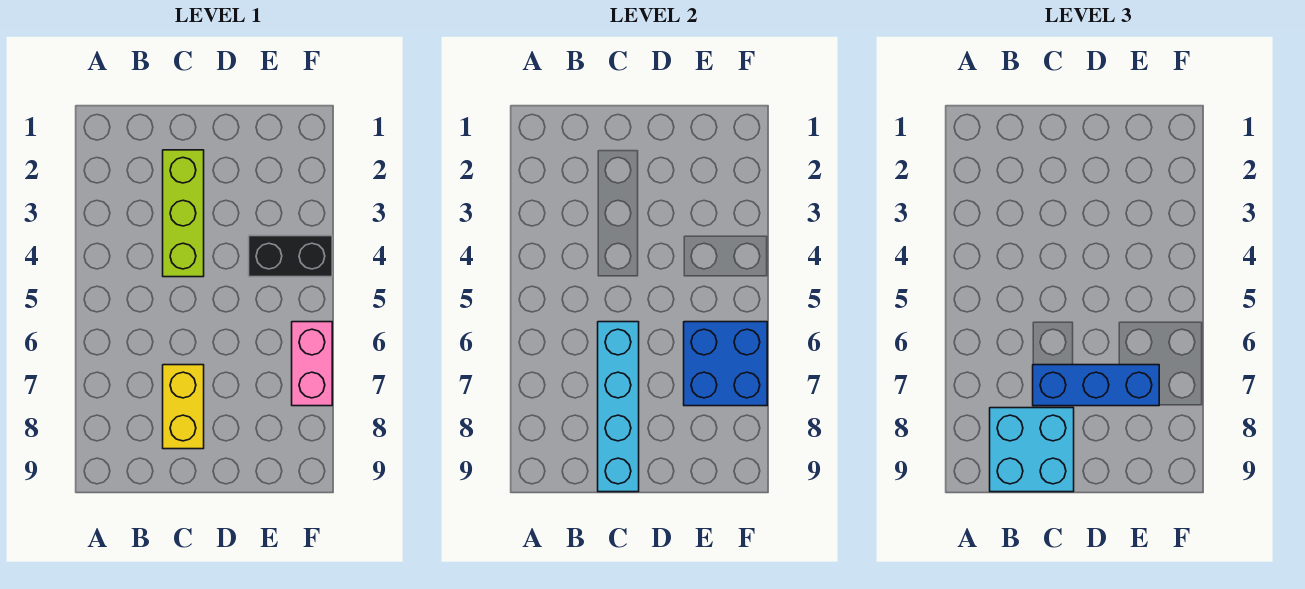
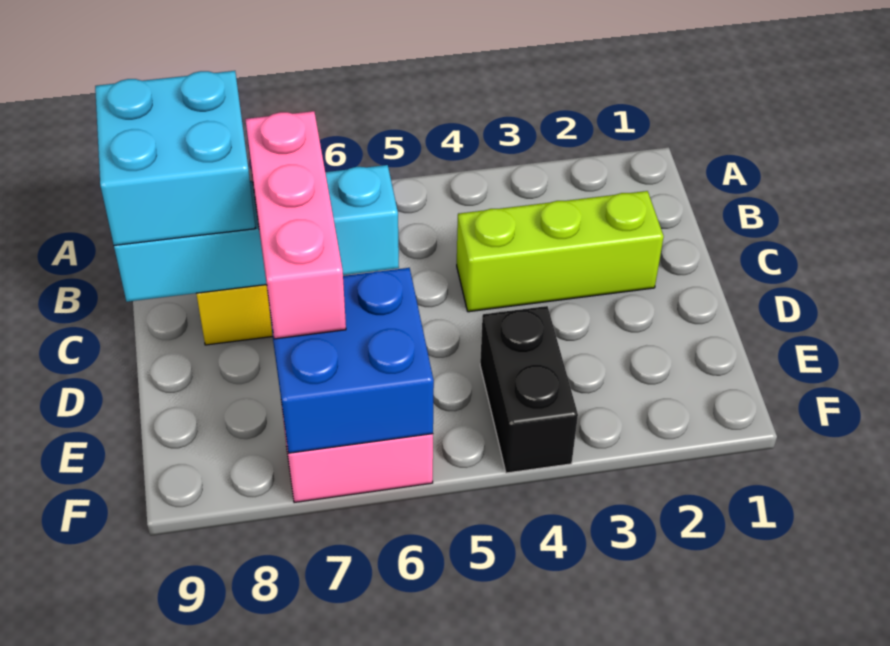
blue brick C7:E7 level 3 -> pink brick C7:E7 level 3

